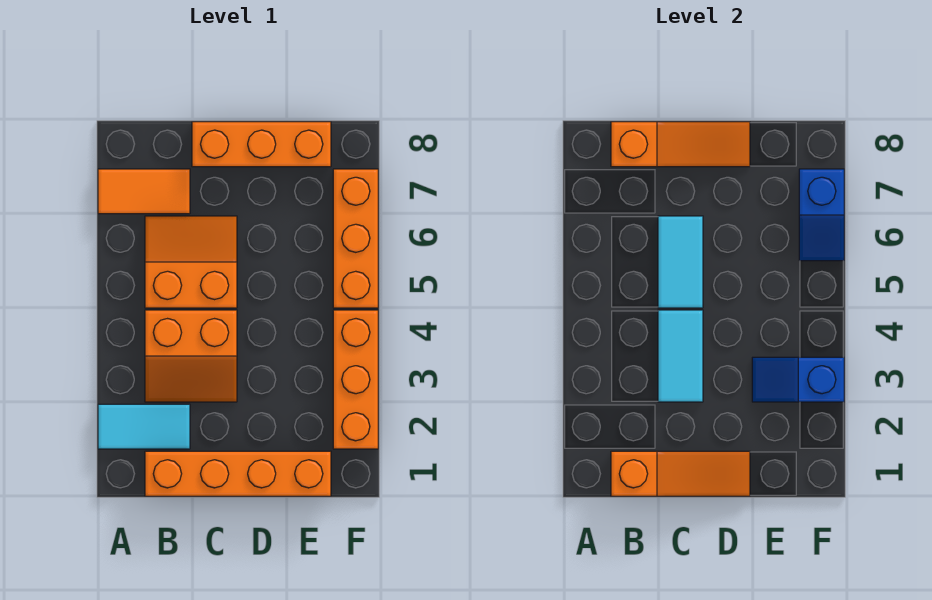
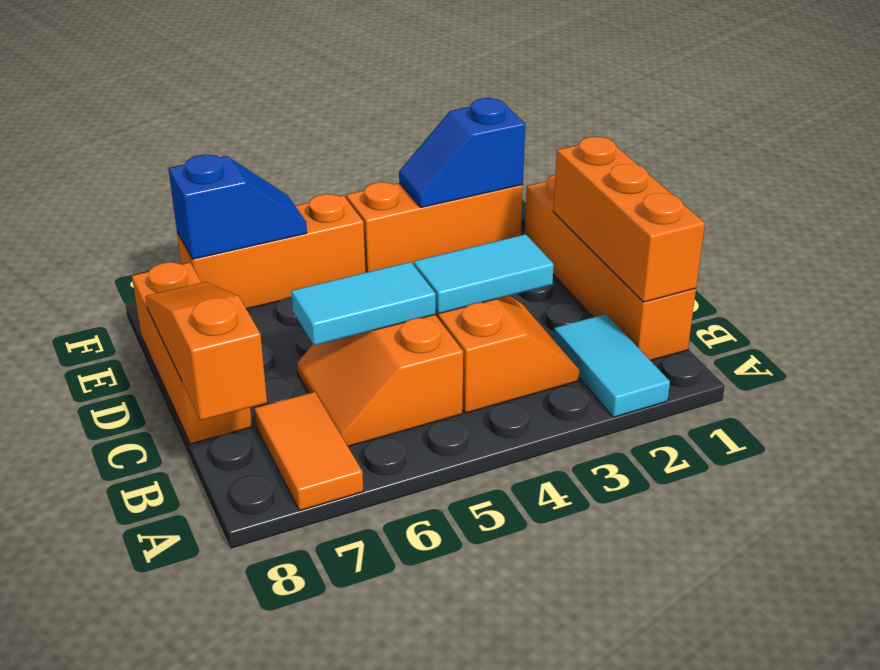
orange slope B1:D1 level 2 top B -> orange brick B1:D1 level 2
blue slope E3:F3 level 2 top F -> blue slope F2:F3 level 2 top 2

